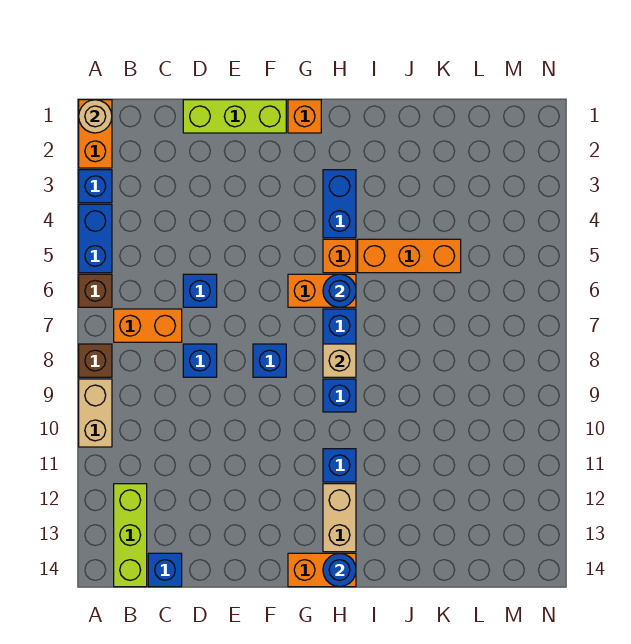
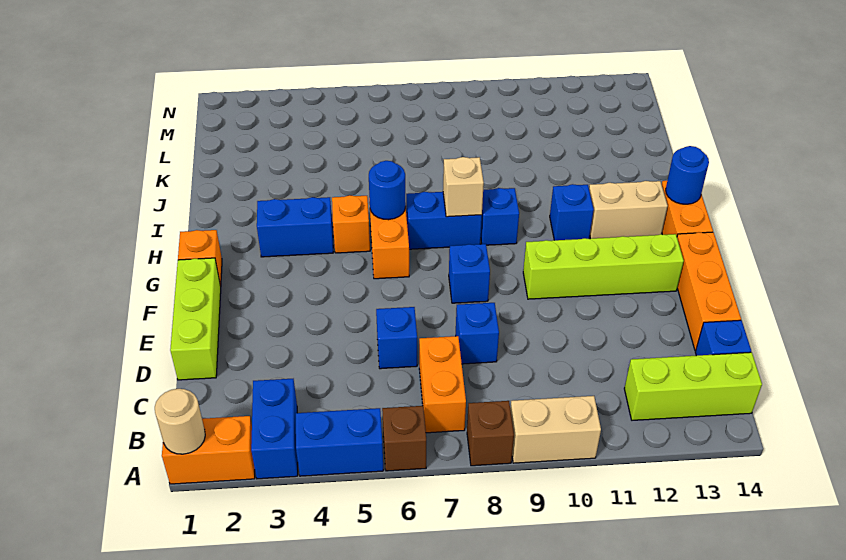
blue brick A3 level 1 -> blue brick A3:B3 level 1
none -> lime brick F10:F13 level 1
orange brick I5:K5 level 1 -> orange brick D14:F14 level 1

